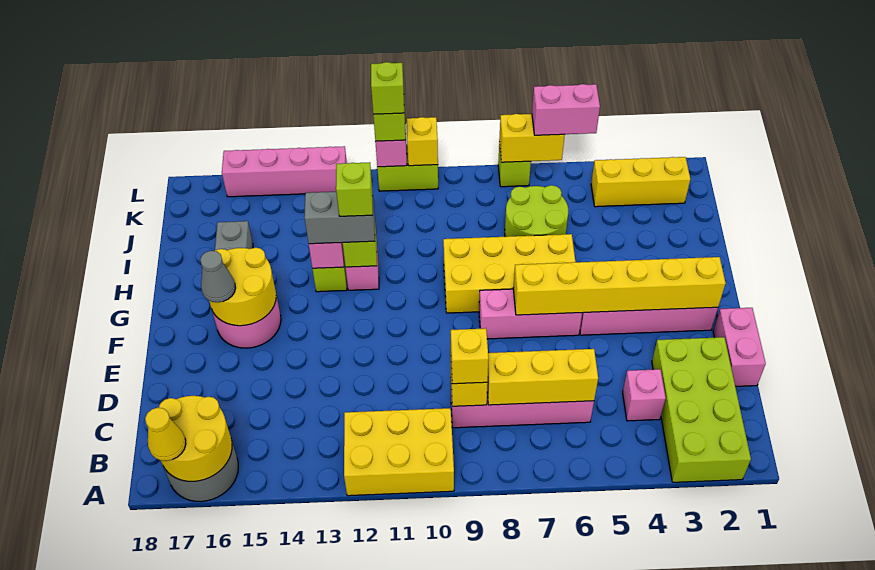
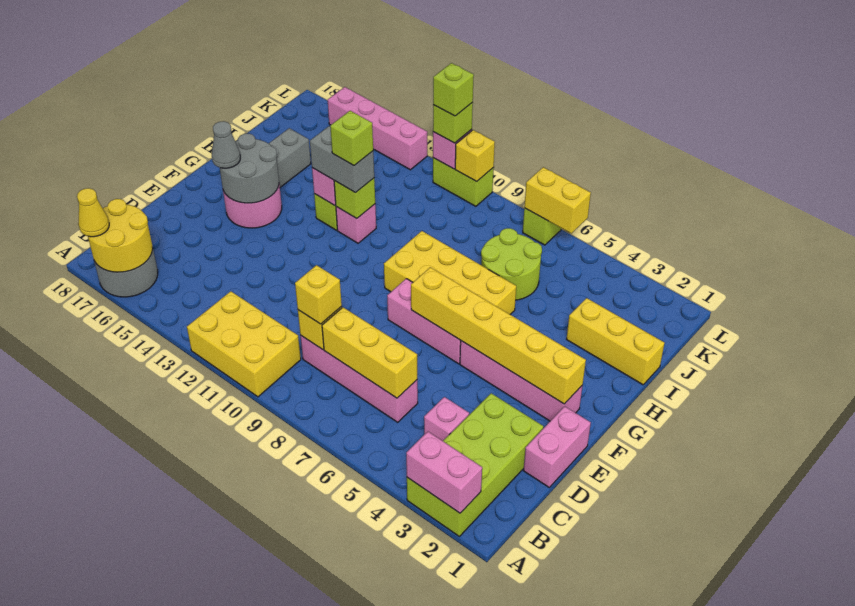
yellow round brick F15:G16 level 2 -> grey round brick F15:G16 level 2
yellow brick K2:K4 level 1 -> yellow brick I1:I3 level 1
pink brick L5:L6 level 3 -> pink brick A2:A3 level 2

